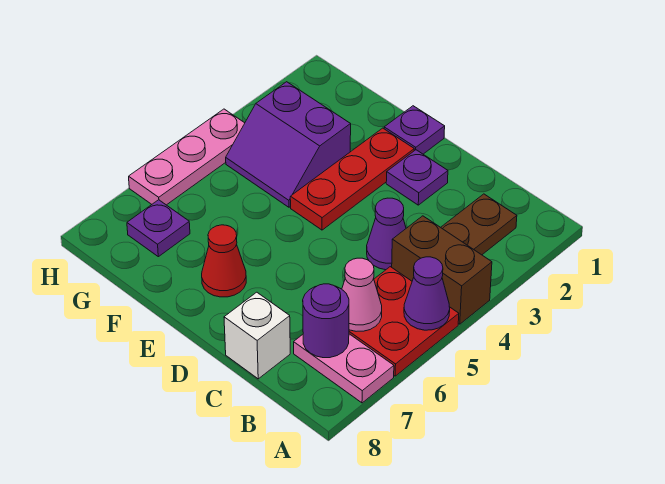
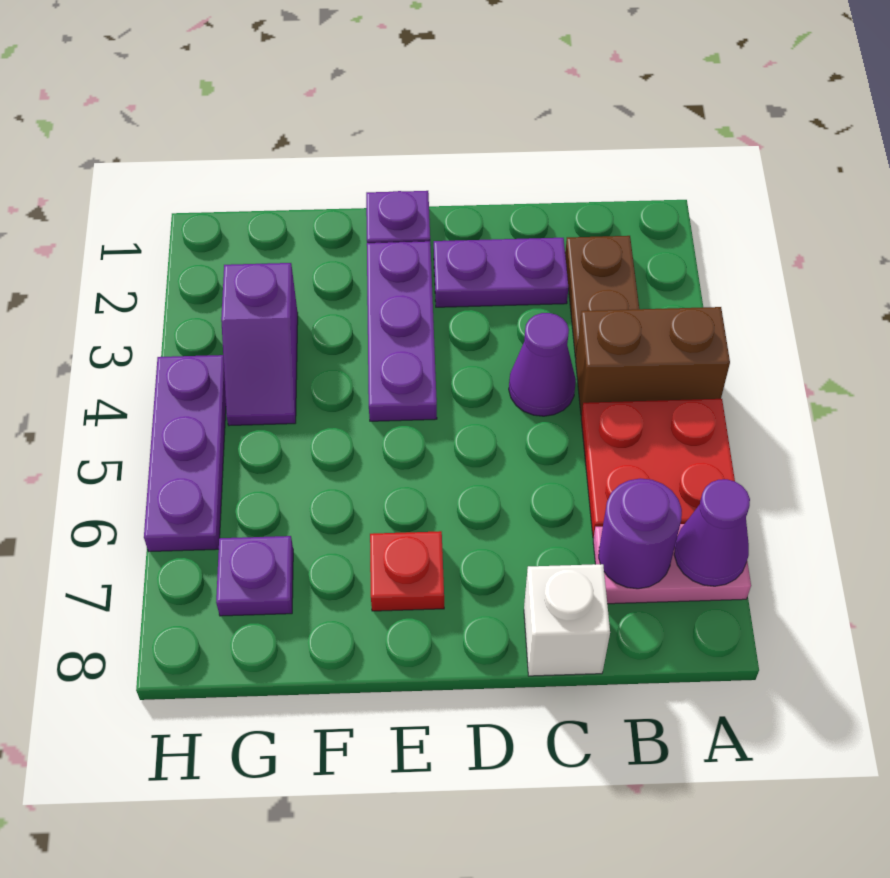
purple cone A5 level 2 -> purple cone A7 level 2
pink cone B6 level 2 -> none
purple plate D2 level 1 -> purple plate C2:D2 level 1
red plate E2:E4 level 1 -> purple plate E2:E4 level 1
red cone E7 level 1 -> red plate E7 level 1
purple slope F3:G4 level 1 top 3 -> purple slope G3:G4 level 1 top 3
pink plate H4:H6 level 1 -> purple plate H4:H6 level 1

